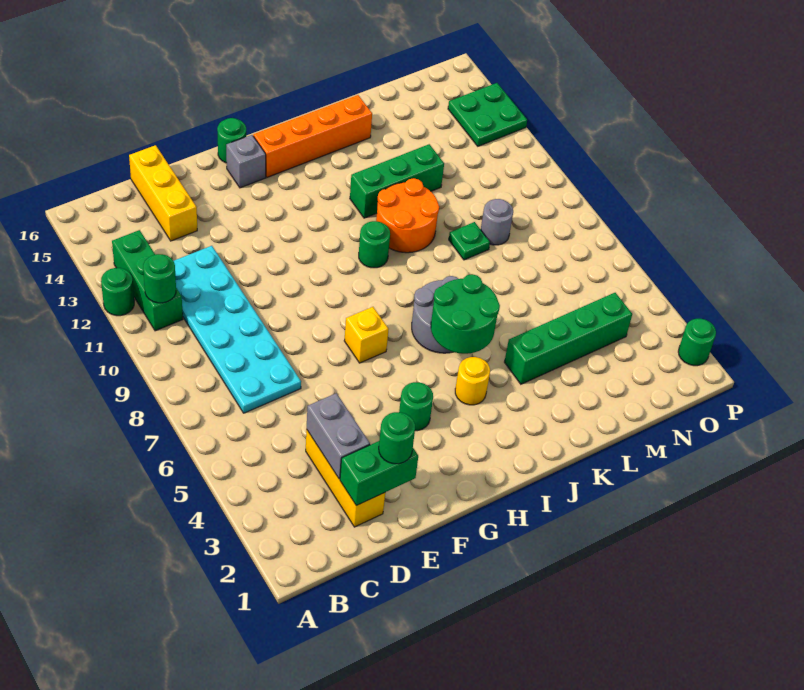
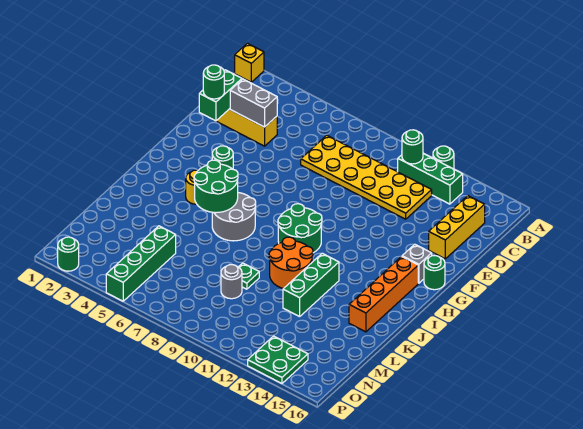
cyan plate C7:D12 level 1 -> yellow plate C7:D12 level 1
yellow brick D14:D16 level 1 -> yellow brick C15:E15 level 1
yellow brick G7 level 1 -> yellow brick A1 level 1
green round brick I10 level 1 -> green round brick H9:I10 level 1
green brick K4:N4 level 1 -> green brick M5:P5 level 1

